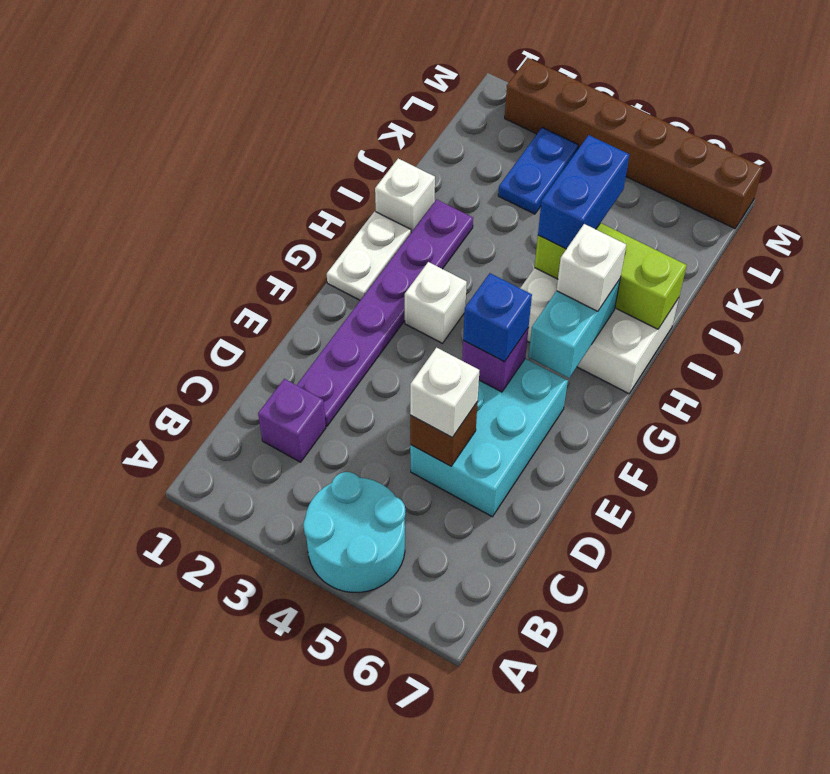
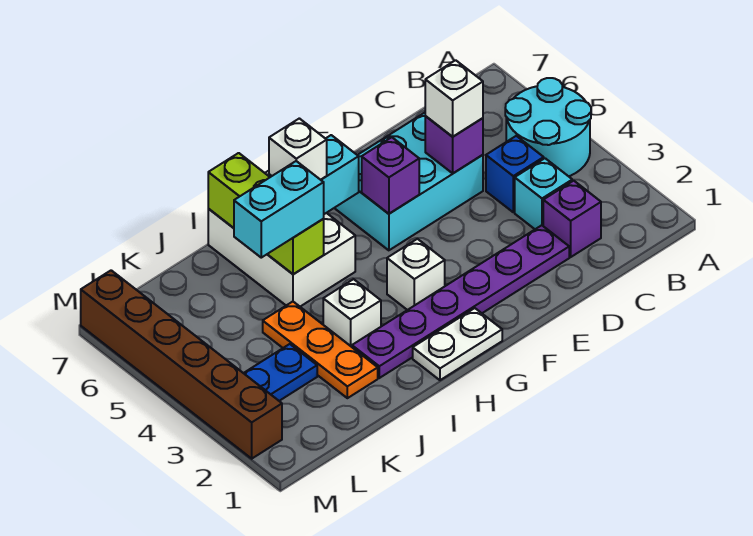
none -> cyan brick C3 level 1
brown brick D5 level 2 -> purple brick D5 level 2
blue brick F5 level 3 -> blue brick C4 level 1
white brick I1 level 1 -> white brick I3 level 1
blue brick I5:J5 level 3 -> cyan brick I5:J5 level 3
none -> orange plate J2:J4 level 1

